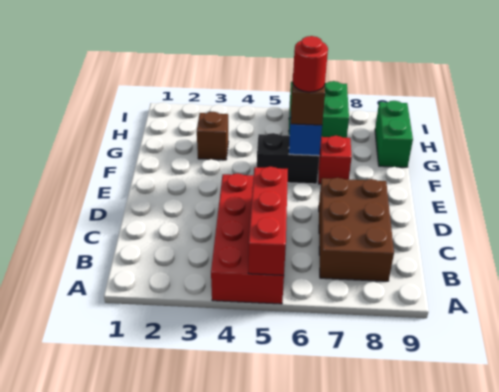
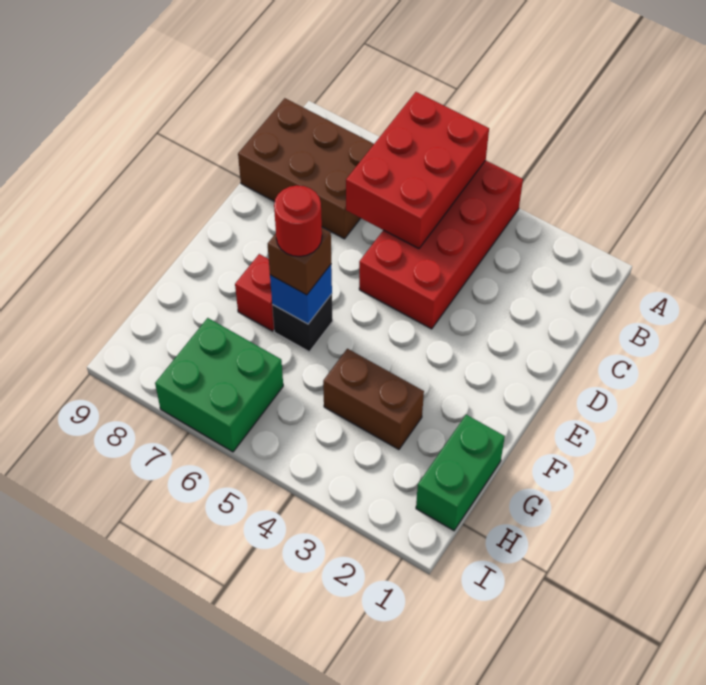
red brick A5:C5 level 2 -> red brick A5:C6 level 2
brown brick B7:D8 level 1 -> brown brick B7:C9 level 1
black brick F5:F6 level 1 -> black brick F6 level 1
brown brick G3 level 1 -> brown brick G3:G4 level 1
green brick G9:H9 level 1 -> green brick G1:H1 level 1

